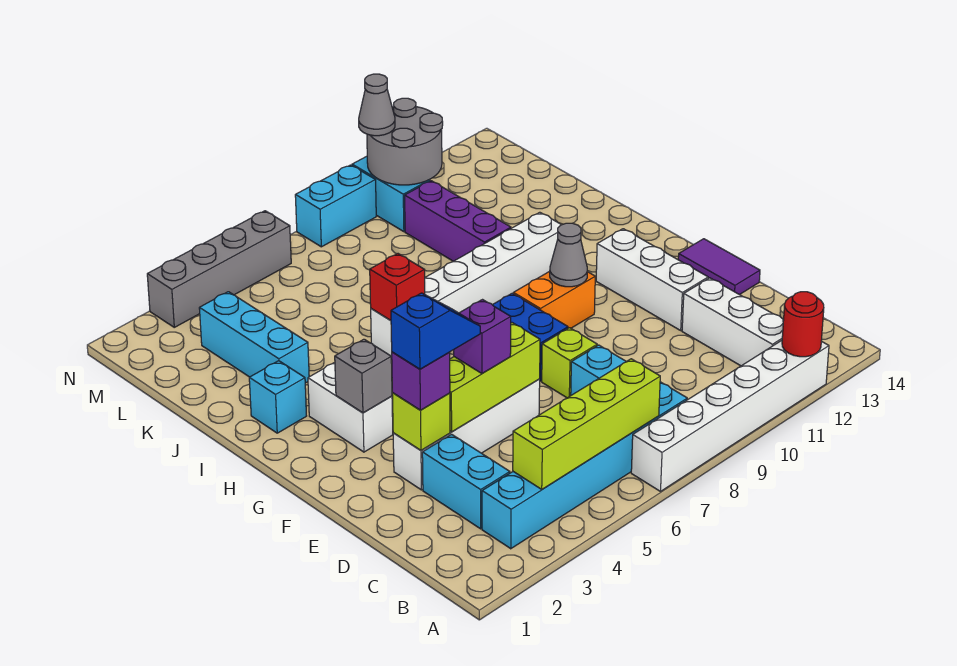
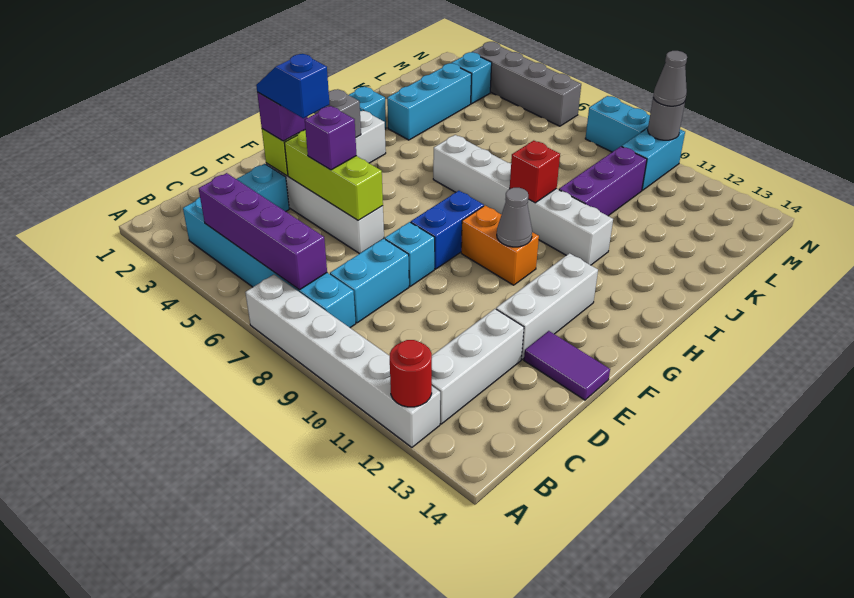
lime brick B4:B7 level 2 -> purple brick B4:B7 level 2
blue slope E3:E4 level 4 top 3 -> blue slope E3:E4 level 4 top 4
lime brick E8 level 1 -> cyan brick E8 level 1
purple tile E14:F14 level 1 -> purple tile E13:E14 level 1
red brick I6 level 2 -> red brick I9 level 2
none -> cyan brick M3 level 1
grey round brick M10:N11 level 2 -> grey round brick N10 level 2

